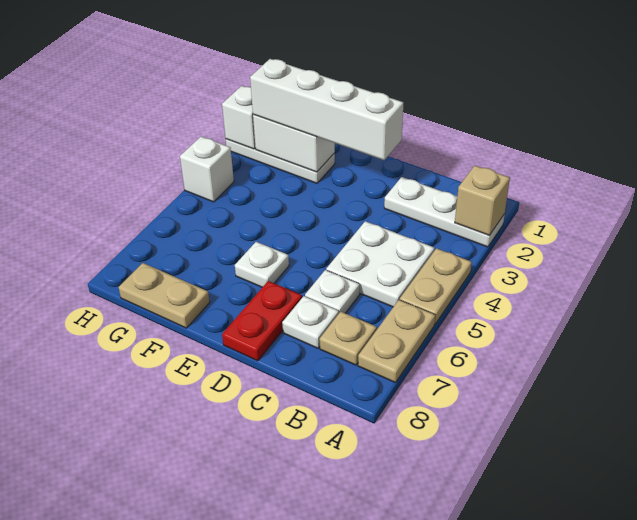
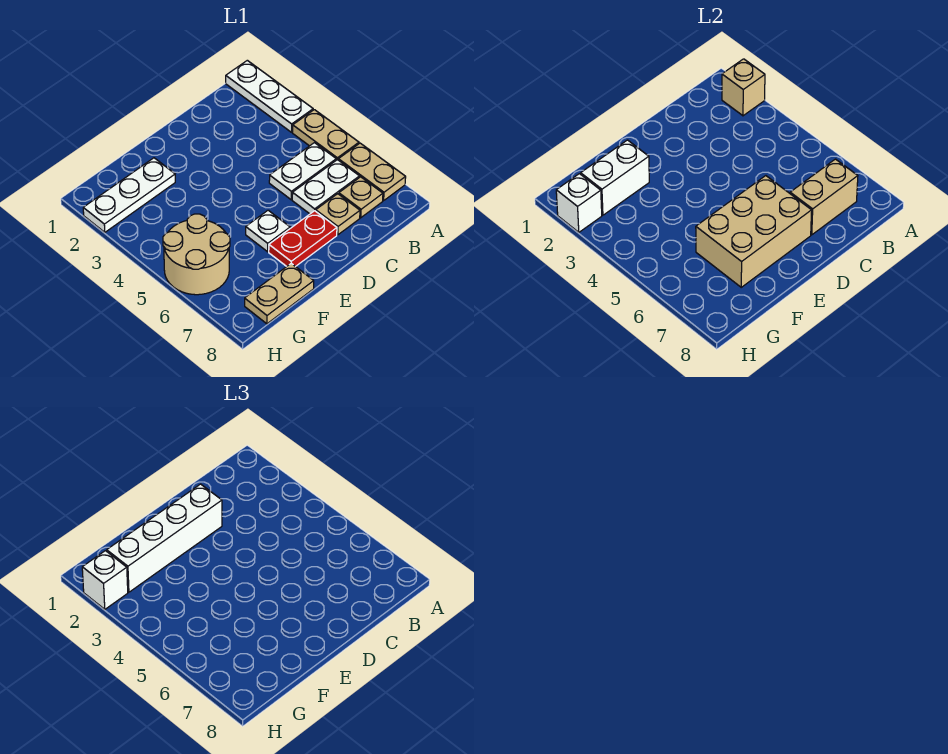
white plate A2:C2 level 1 -> white plate A1:A3 level 1
white plate B4:C5 level 1 -> white plate B5:C5 level 1
none -> tan brick B7:C7 level 2
white plate C6 level 1 -> white plate B6:C6 level 1
white plate C7 level 1 -> tan plate C7 level 1
none -> tan brick D6:F7 level 2
red plate D7:D8 level 1 -> red plate D7:E7 level 1
none -> tan round brick G5:H6 level 1
white brick H4 level 1 -> white brick H2 level 3

